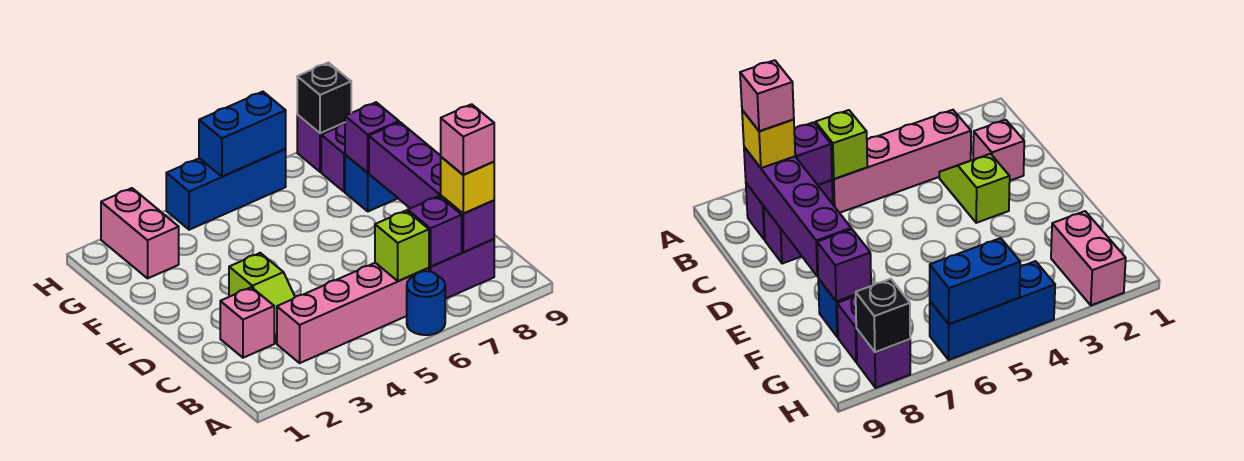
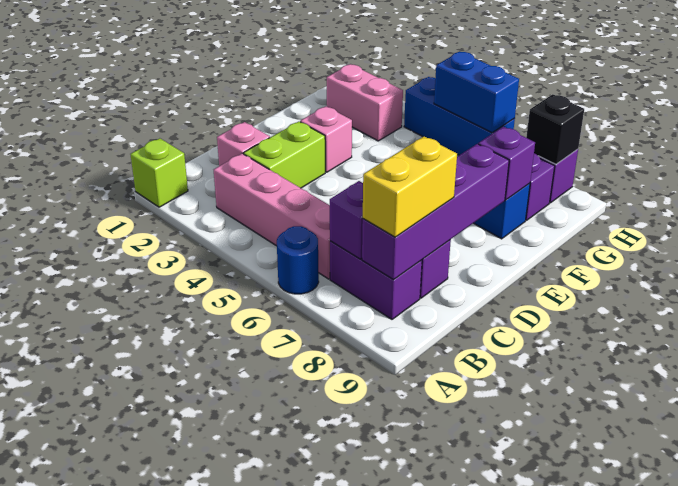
lime brick B6 level 2 -> lime brick A1 level 1
yellow brick B8 level 3 -> yellow brick B8:C8 level 3
pink brick B8 level 4 -> pink brick E3 level 1
lime slope C3:D3 level 1 top D -> lime brick C3:D3 level 1
pink brick G2:H2 level 1 -> pink brick G2:G3 level 1

